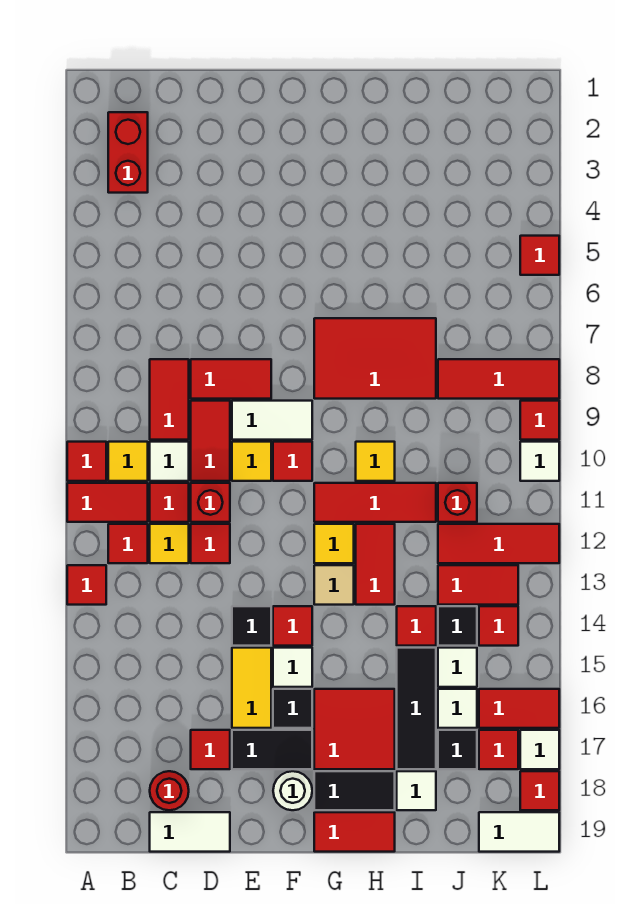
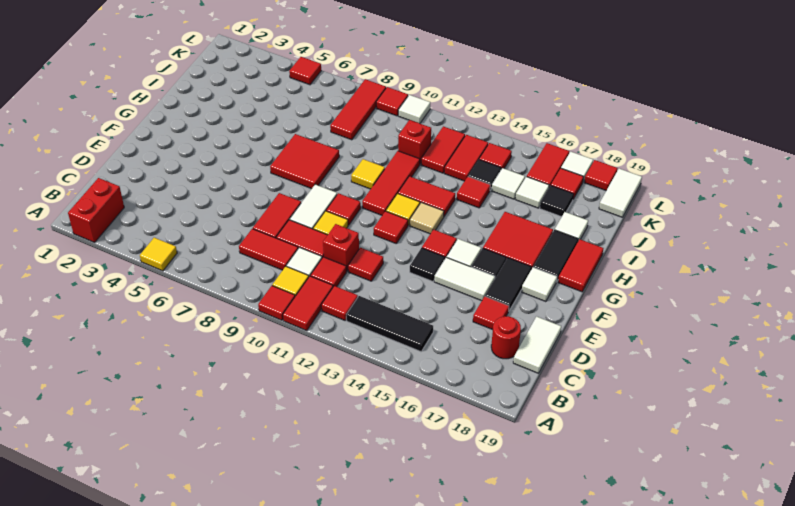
red tile A13 level 1 -> red tile F12 level 1
red brick B2:B3 level 1 -> red brick A2:B2 level 1
yellow tile C12 level 1 -> yellow tile A5 level 1
yellow tile E15:E16 level 1 -> white tile E15:E16 level 1
white round brick F18 level 1 -> white tile F18 level 1
red tile G7:I8 level 1 -> red tile G7:H8 level 1
black tile I15:I17 level 1 -> black tile B13:B15 level 1
red tile J12:L12 level 1 -> red tile J12:K12 level 1

